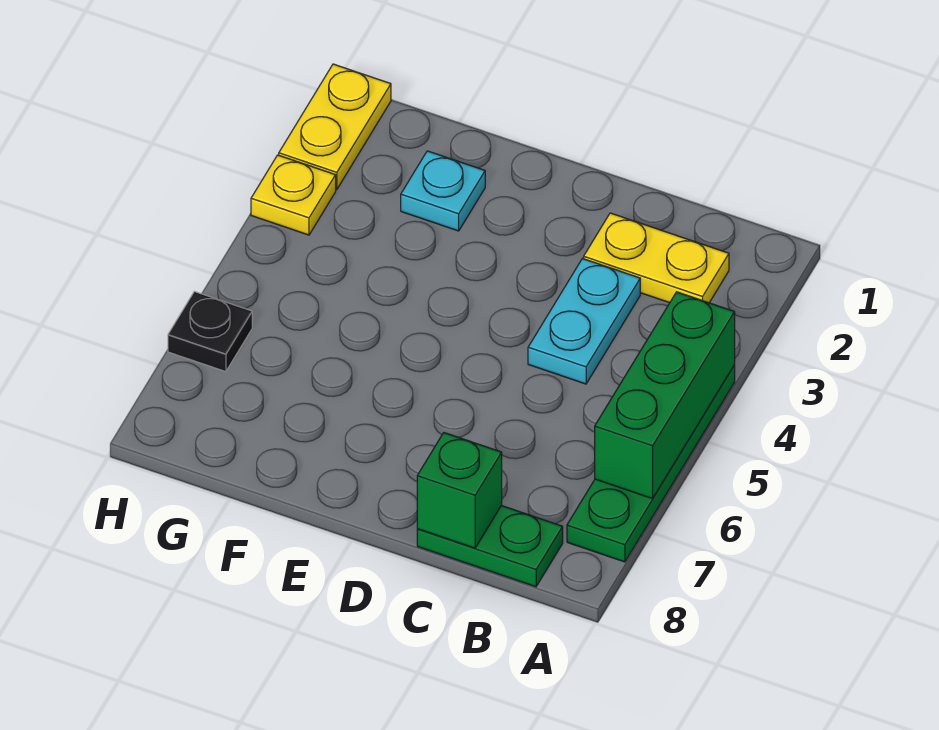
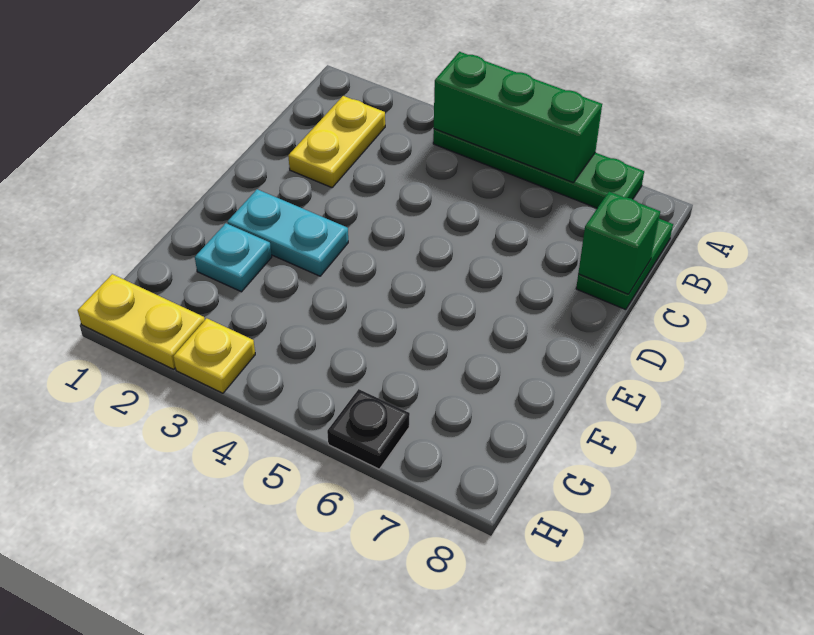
cyan plate C3:C4 level 1 -> cyan plate E2:E3 level 1

